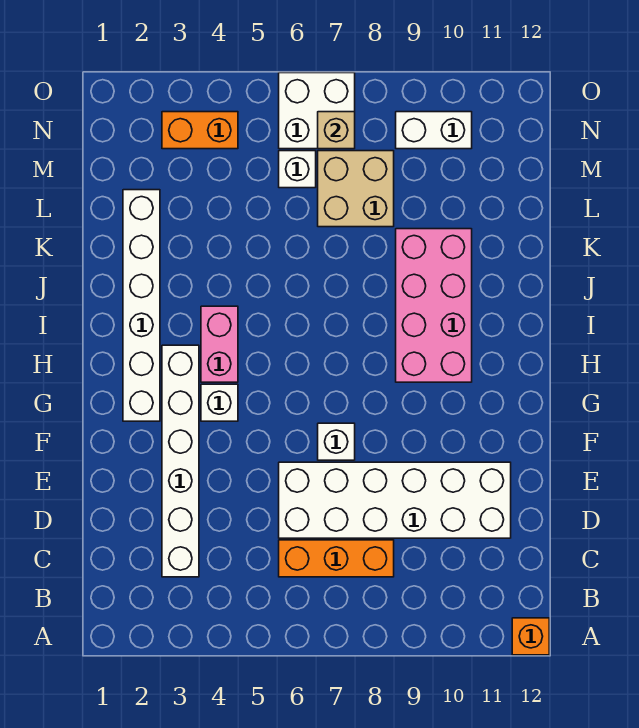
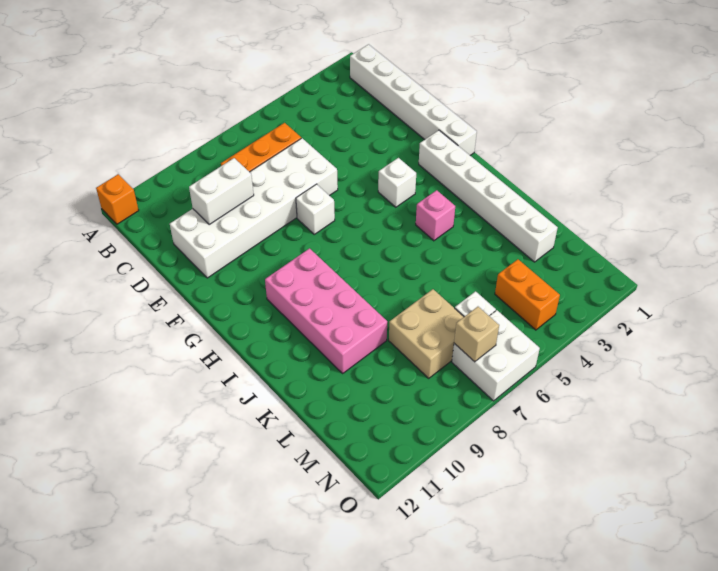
white brick C3:H3 level 1 -> white brick B1:G1 level 1
pink brick H4:I4 level 1 -> pink brick I4 level 1
orange brick N3:N4 level 1 -> orange brick M4:N4 level 1
white brick N9:N10 level 1 -> white brick D9:D10 level 2

